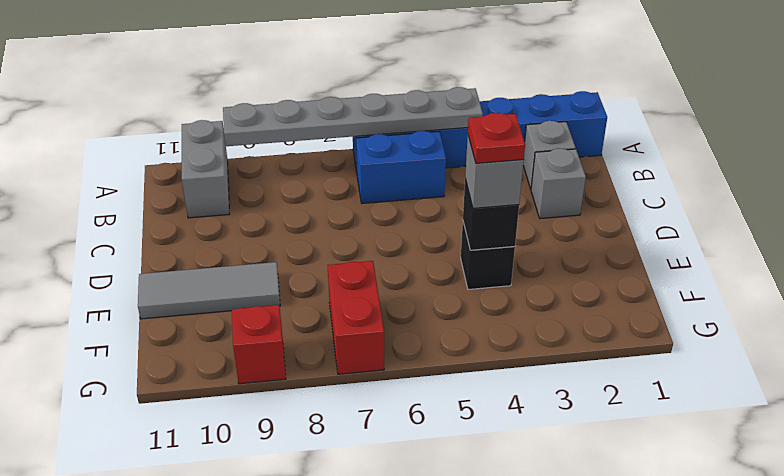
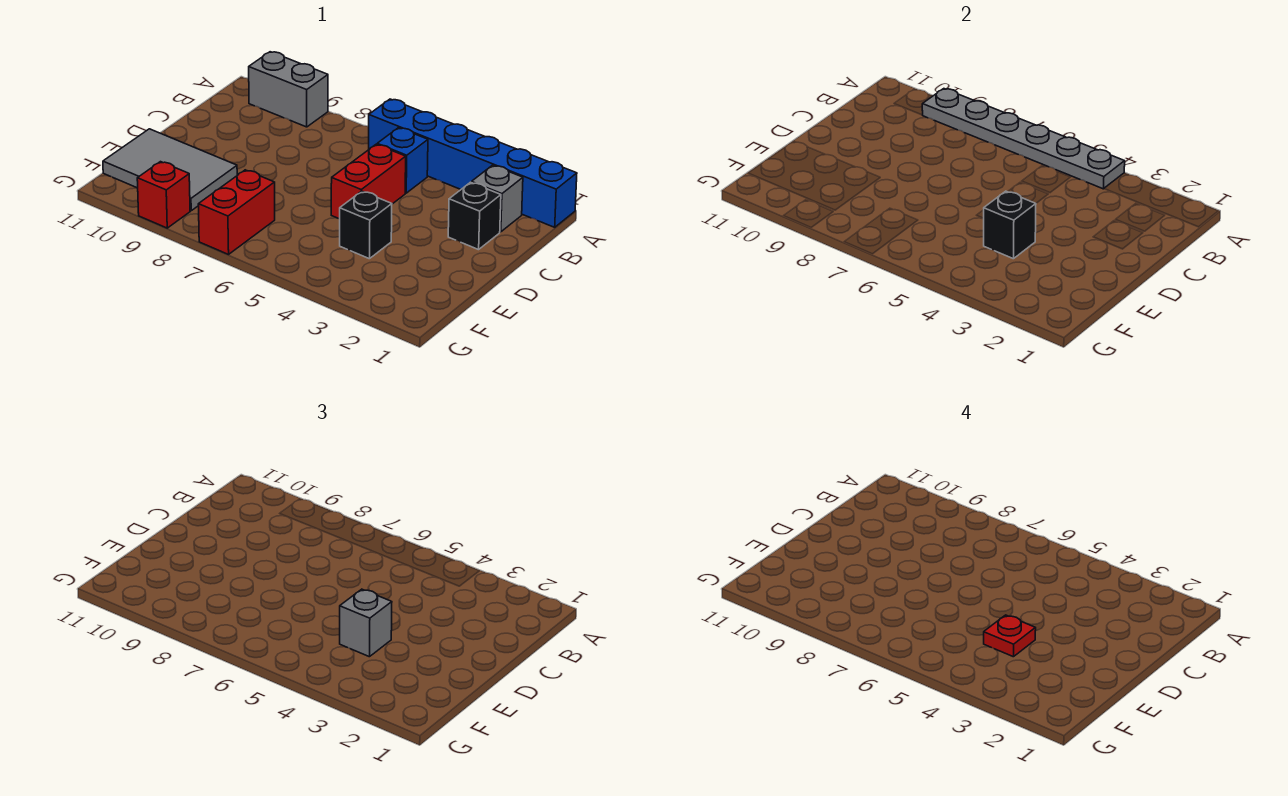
grey brick A10:B10 level 1 -> grey brick A9:A10 level 1
blue brick B5:B6 level 1 -> blue brick B5 level 1
grey brick C2 level 1 -> black brick C2 level 1
none -> red brick C5:D5 level 1
grey tile E9:E11 level 1 -> grey tile E9:F11 level 1

